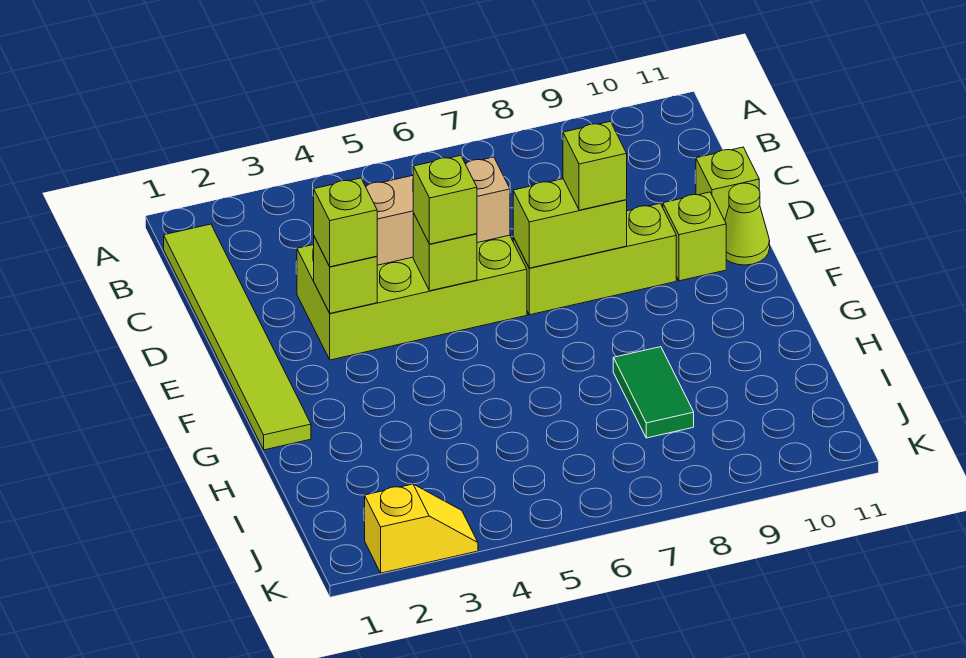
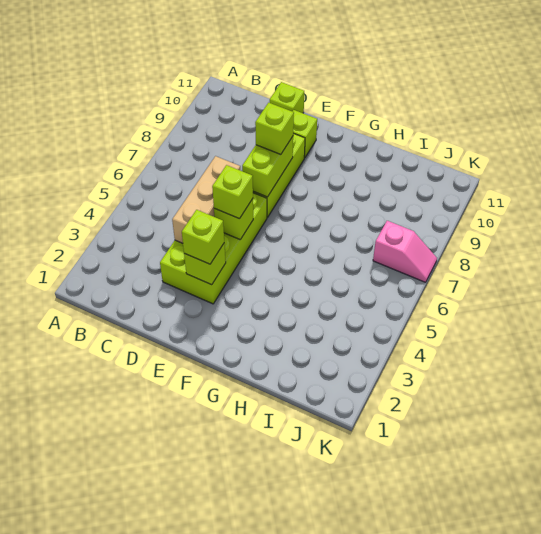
lime tile B1:G1 level 1 -> none
lime cone E11 level 1 -> none
green tile H8:I8 level 1 -> none
none -> pink slope J7:K7 level 1 top J
yellow slope K2:K3 level 1 top 2 -> none

